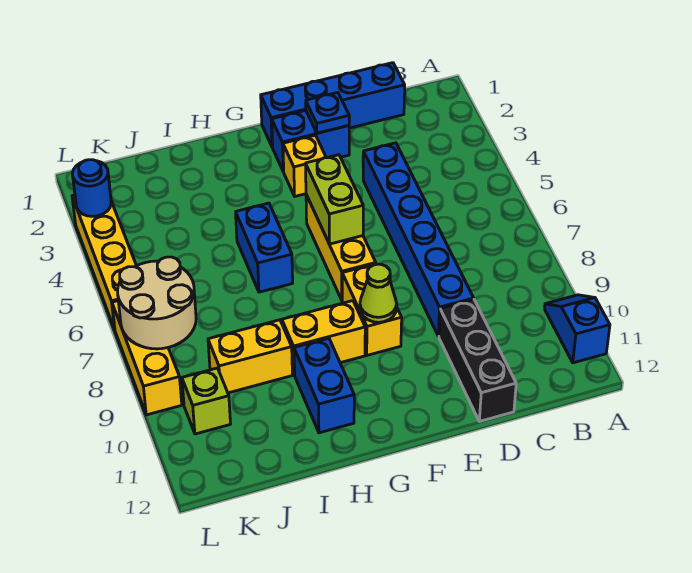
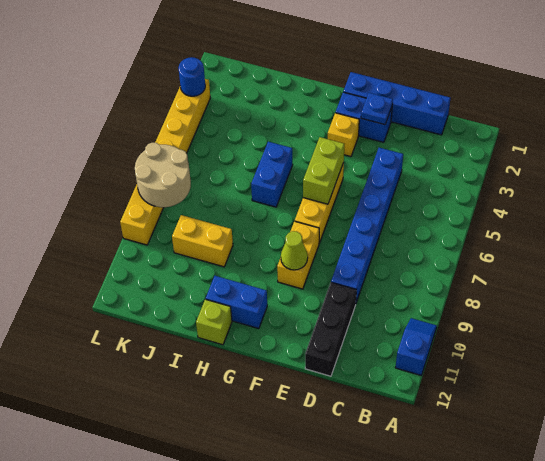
yellow brick G9:H9 level 1 -> none
blue brick H10:H11 level 1 -> blue brick G11:H11 level 1
lime brick K10 level 1 -> lime brick H12 level 1

